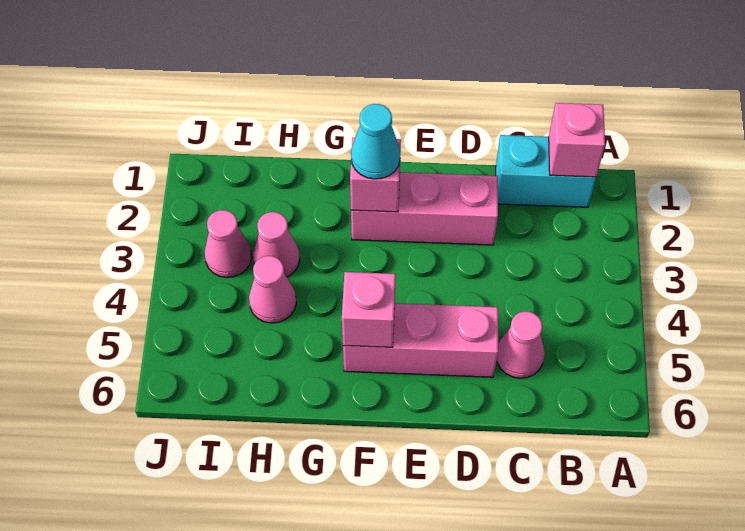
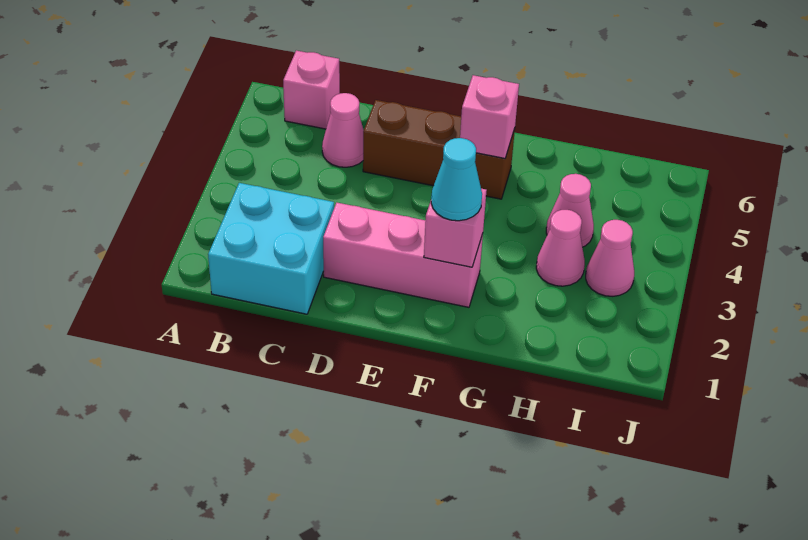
cyan brick B1:C1 level 1 -> cyan brick B1:C2 level 1
pink brick B1 level 2 -> pink brick B6 level 1
pink brick D5:F5 level 1 -> brown brick D5:F5 level 1

